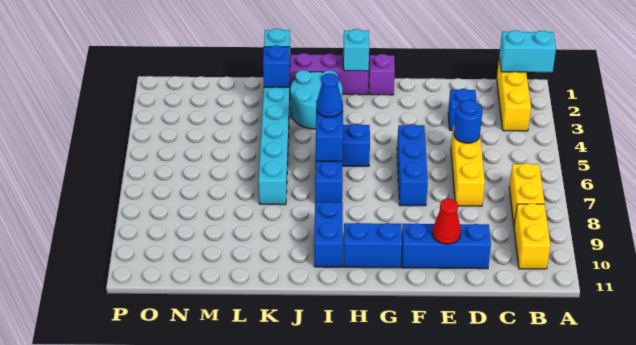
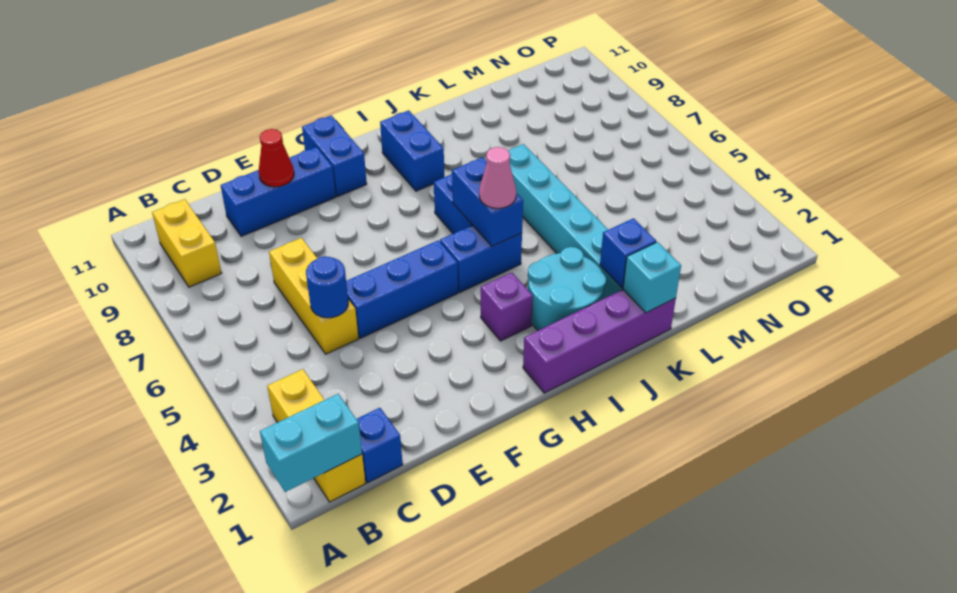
yellow brick B7:B8 level 1 -> none
blue brick D3 level 1 -> blue brick C1 level 1
blue brick F5:F7 level 1 -> blue brick E5:G5 level 1
purple brick G1 level 1 -> purple brick H3 level 1
blue brick G10:H10 level 1 -> blue brick G10:G11 level 1
cyan brick H1 level 2 -> none
blue cone I5 level 3 -> pink cone I5 level 3

